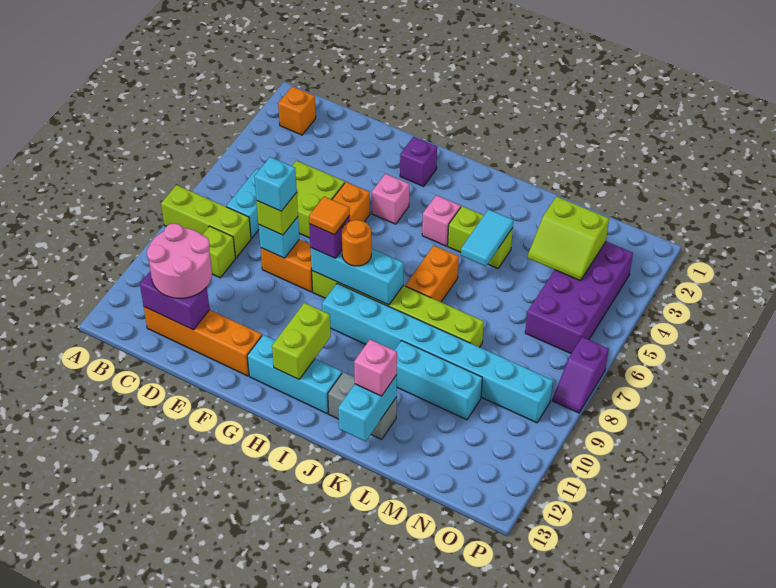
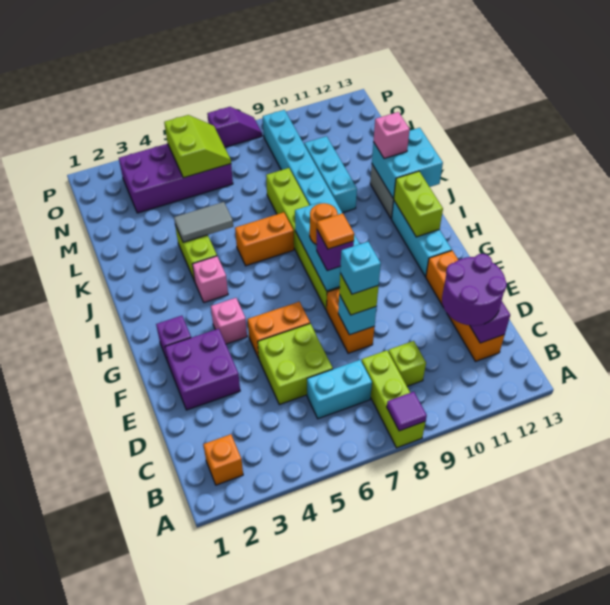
none -> purple tile A8 level 2
pink round brick C11:D12 level 3 -> purple round brick C11:D12 level 3
none -> purple brick E2:F3 level 1
lime brick H11:H12 level 2 -> lime brick H12:I12 level 2
cyan tile K4:K5 level 2 -> grey tile K4:K5 level 2
cyan brick K12:K13 level 2 -> cyan brick J12:K13 level 2
lime slope M3:N4 level 2 top 3 -> lime slope N5:O6 level 2 top 5

